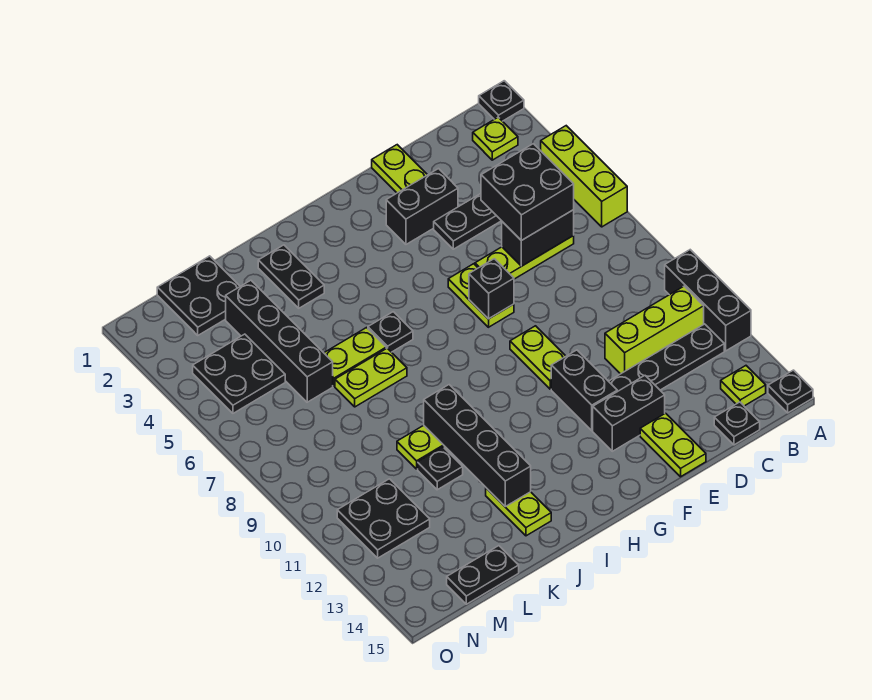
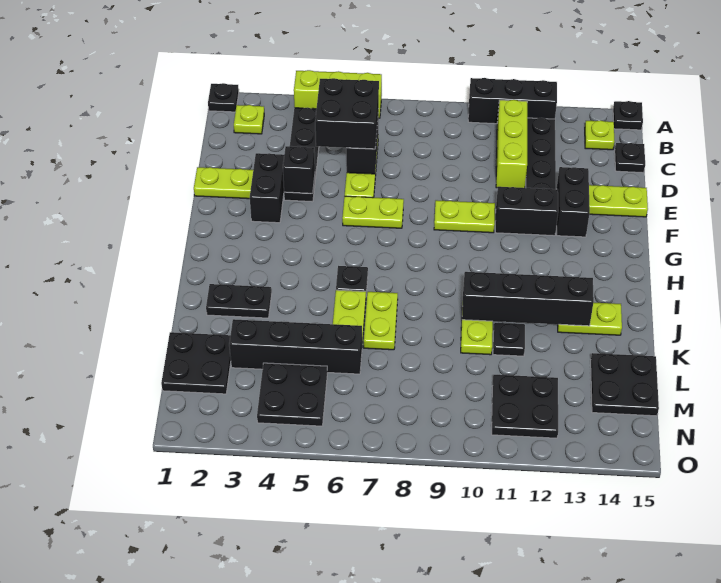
black brick F7 level 2 -> black brick E4 level 2
black plate L15:M15 level 1 -> black plate L14:M15 level 1

